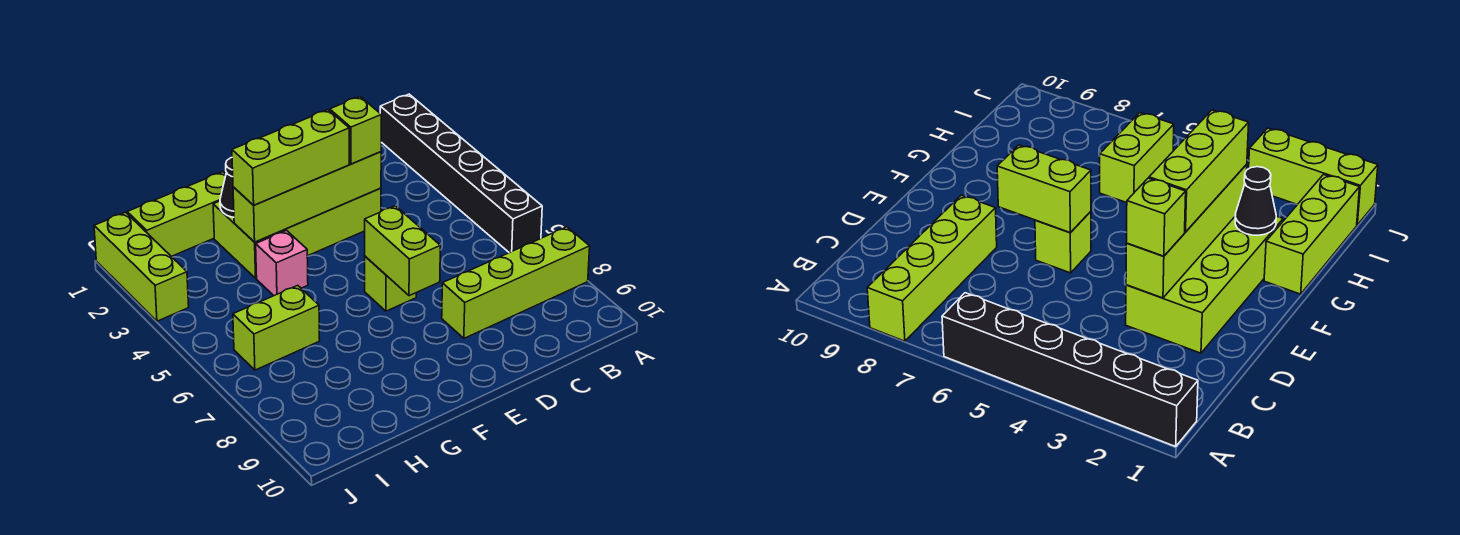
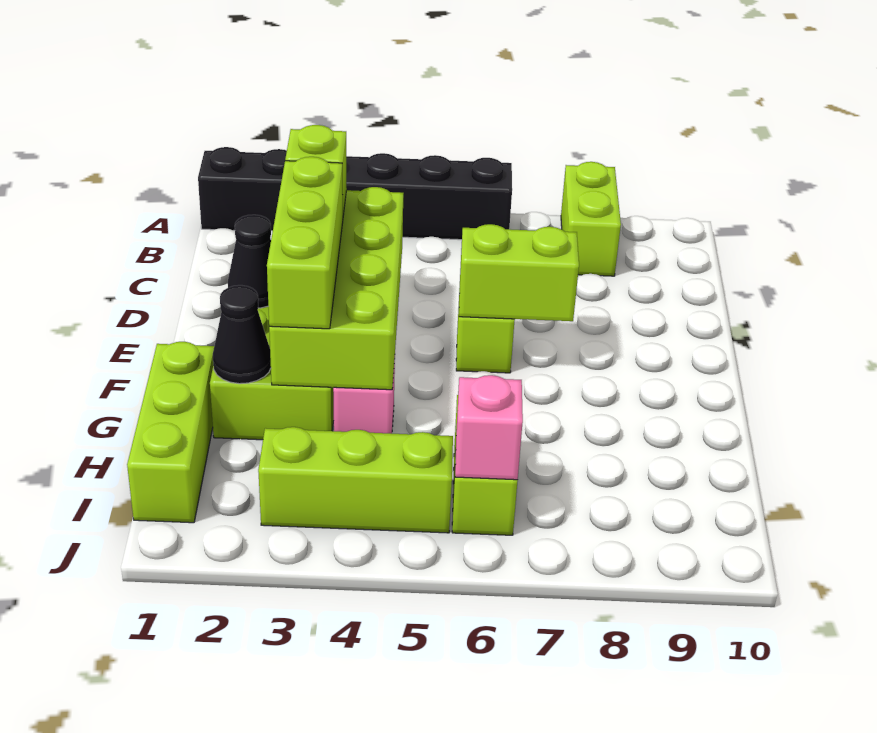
lime brick A8:D8 level 1 -> lime brick A8:B8 level 1
lime brick D3:G3 level 2 -> lime brick D3:G4 level 2
none -> black cone E2 level 2
none -> pink brick I6 level 2
lime brick J1:J3 level 1 -> lime brick I3:I5 level 1

